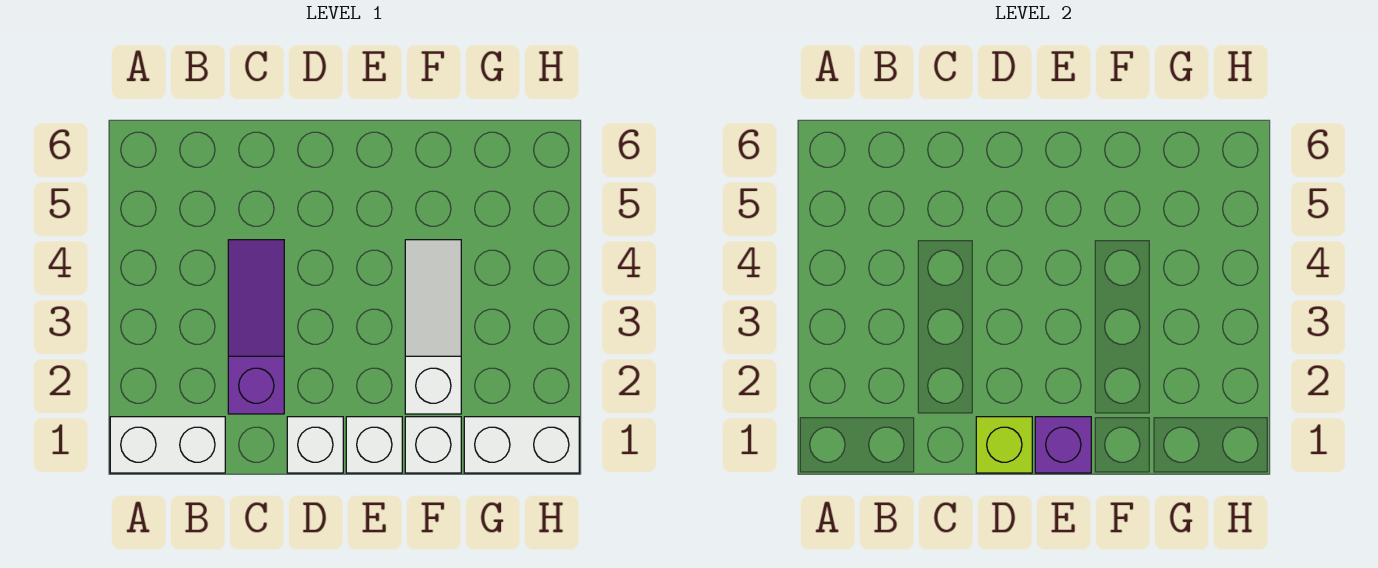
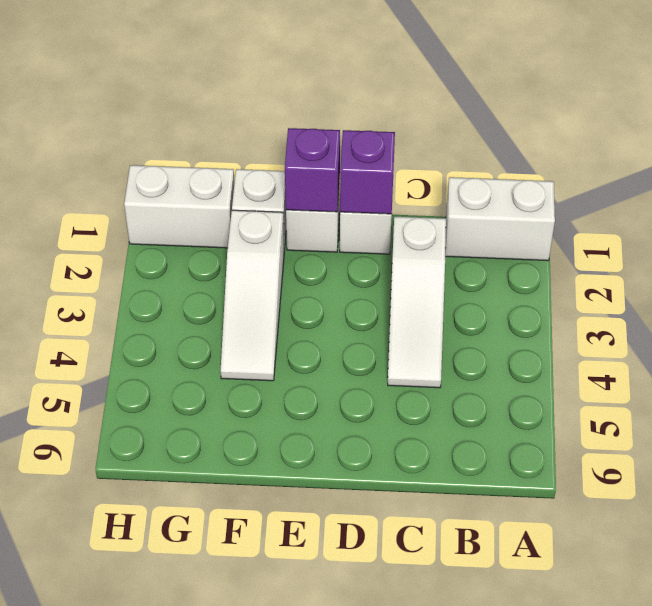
purple slope C2:C4 level 1 top 2 -> white slope C2:C4 level 1 top 2
lime brick D1 level 2 -> purple brick D1 level 2

